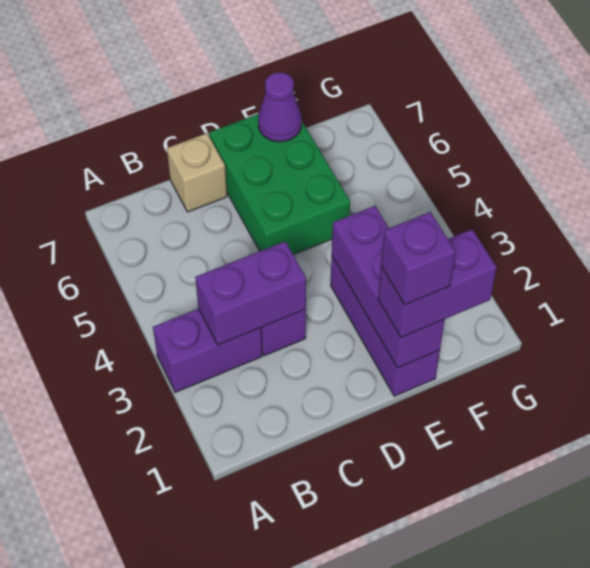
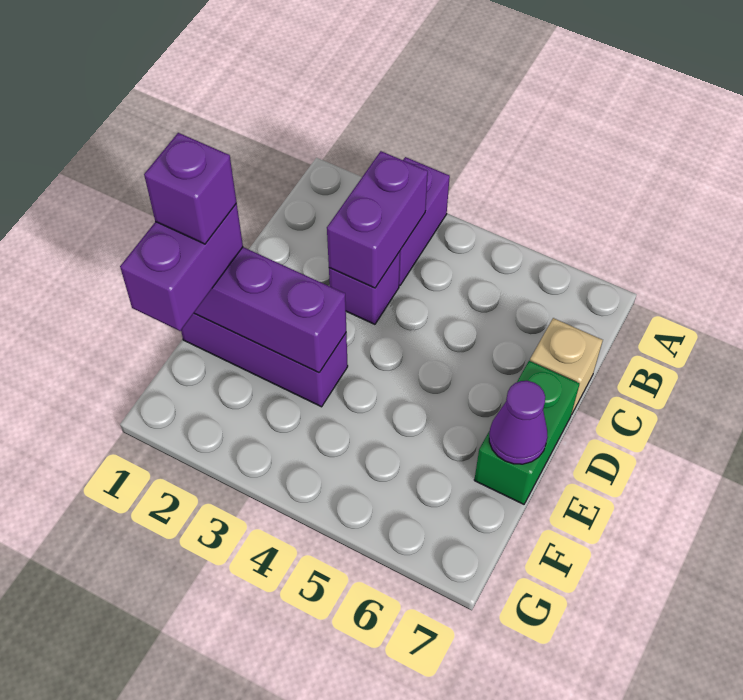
green brick D5:E7 level 1 -> green brick D7:E7 level 1

